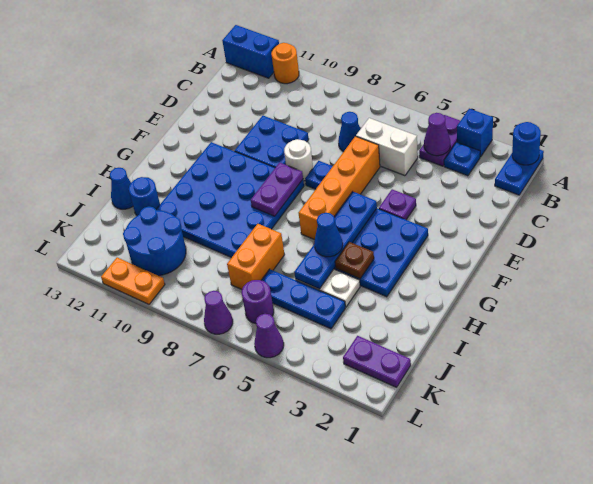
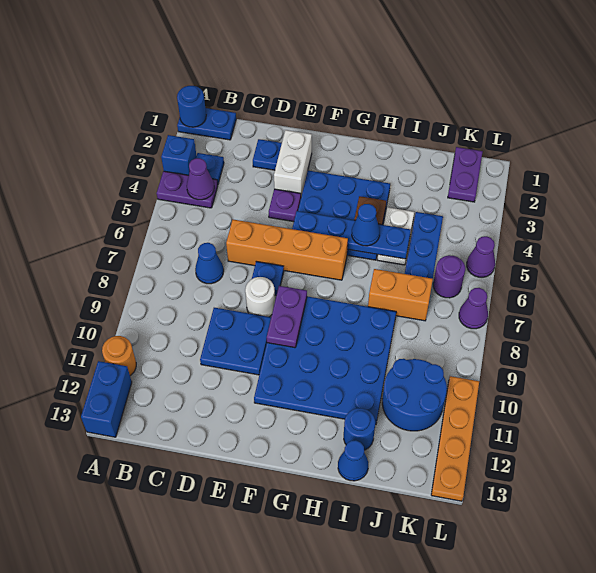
white brick C5:C6 level 1 -> white brick E2:E3 level 1
none -> blue plate D2 level 1
purple plate F8:G8 level 2 -> purple plate F8:F9 level 2
orange plate L10:L11 level 1 -> orange plate L10:L13 level 1

